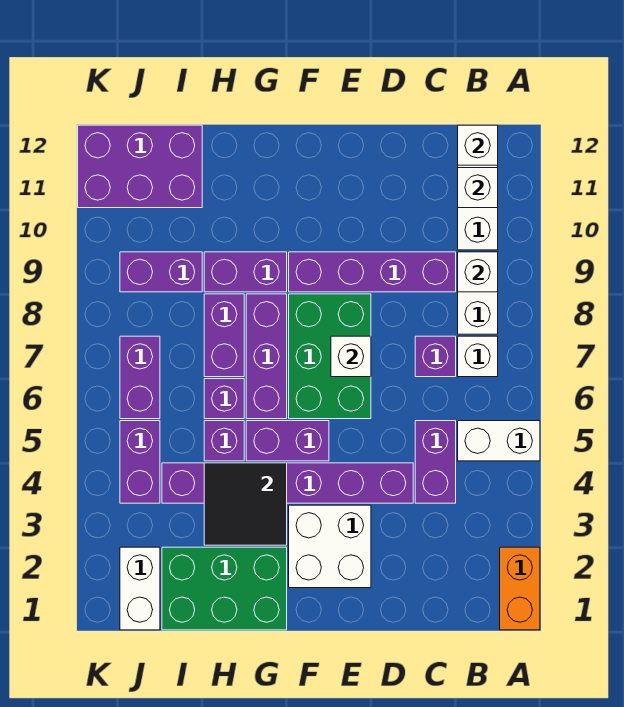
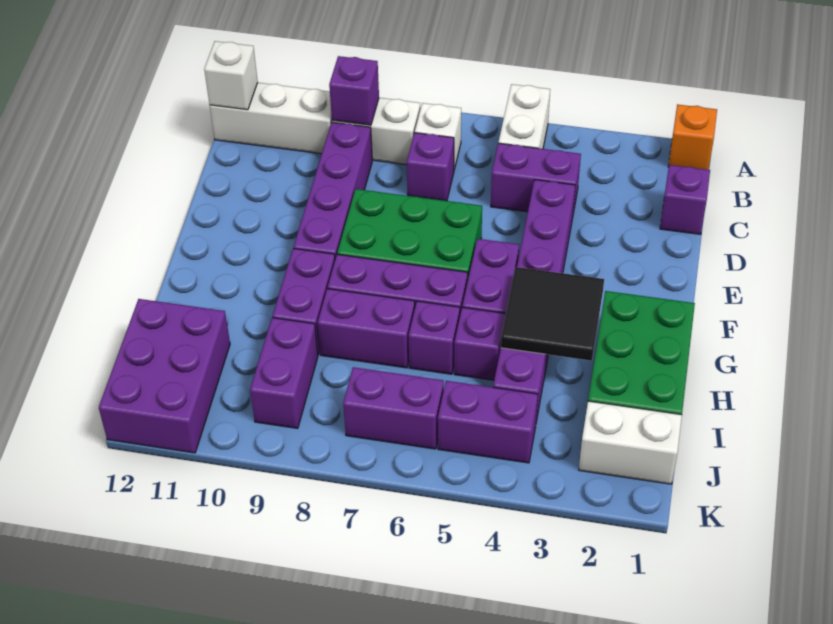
orange brick A1:A2 level 1 -> orange brick A1 level 1
white brick B9 level 2 -> purple brick B9 level 2
white brick B11 level 2 -> none
none -> purple brick C1 level 1
white brick E2:F3 level 1 -> none
white brick E7 level 2 -> none

